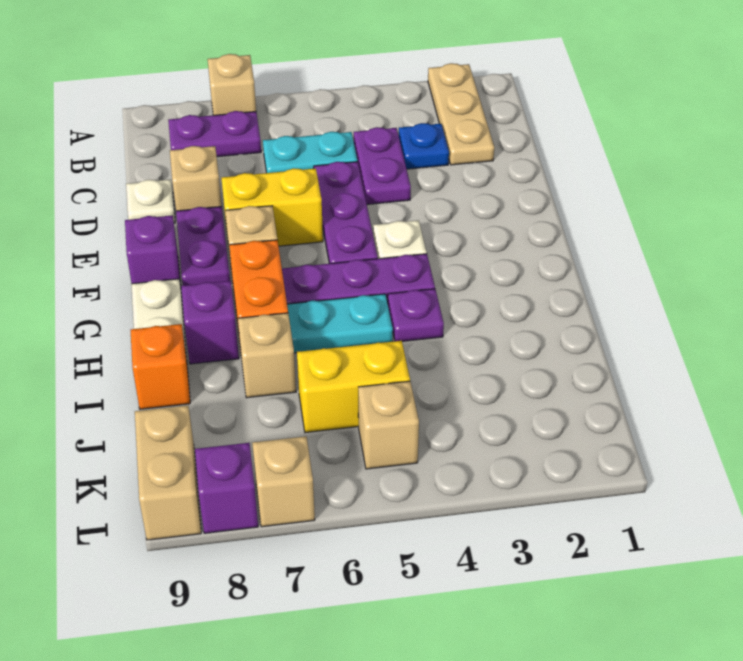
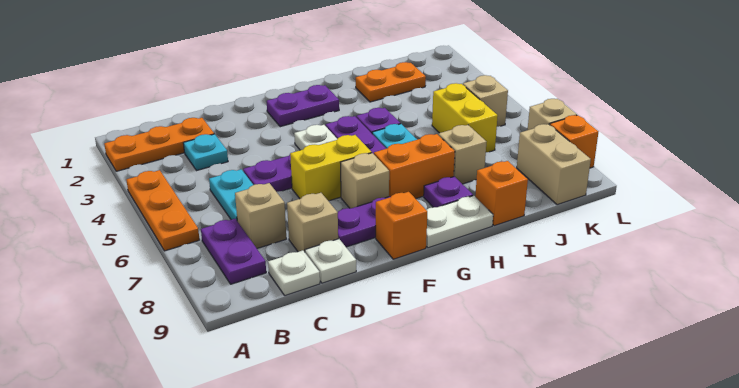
tan plate A2:C2 level 1 -> orange plate A2:C2 level 1
none -> orange plate A4:A6 level 1
tan brick A7 level 1 -> tan brick C7 level 1
blue plate C3 level 1 -> cyan plate C3 level 1
purple plate C4:D4 level 1 -> purple plate F2:G2 level 1
none -> white plate C9 level 1
yellow brick E6:E7 level 1 -> yellow brick E6:F6 level 1
purple brick F9 level 1 -> orange brick F9 level 1
purple brick H8 level 1 -> purple plate H8 level 1
none -> orange plate I2:J2 level 1
tan brick K9:L9 level 1 -> tan brick K8:K9 level 1
purple brick L8 level 1 -> orange brick L8 level 1

